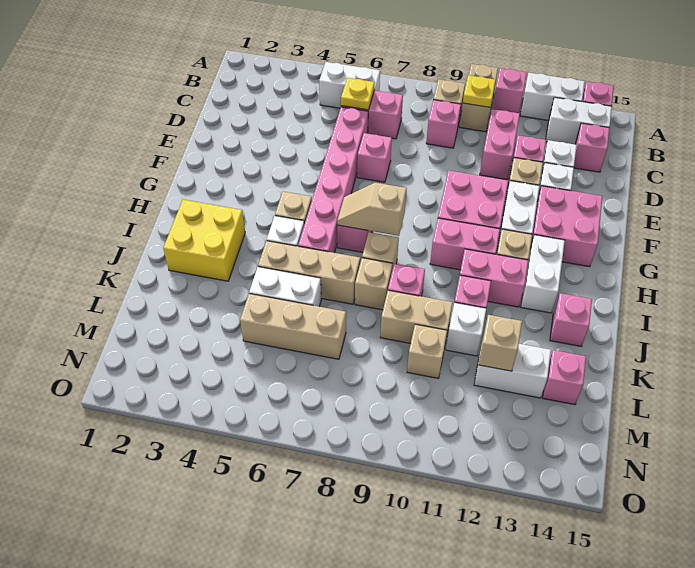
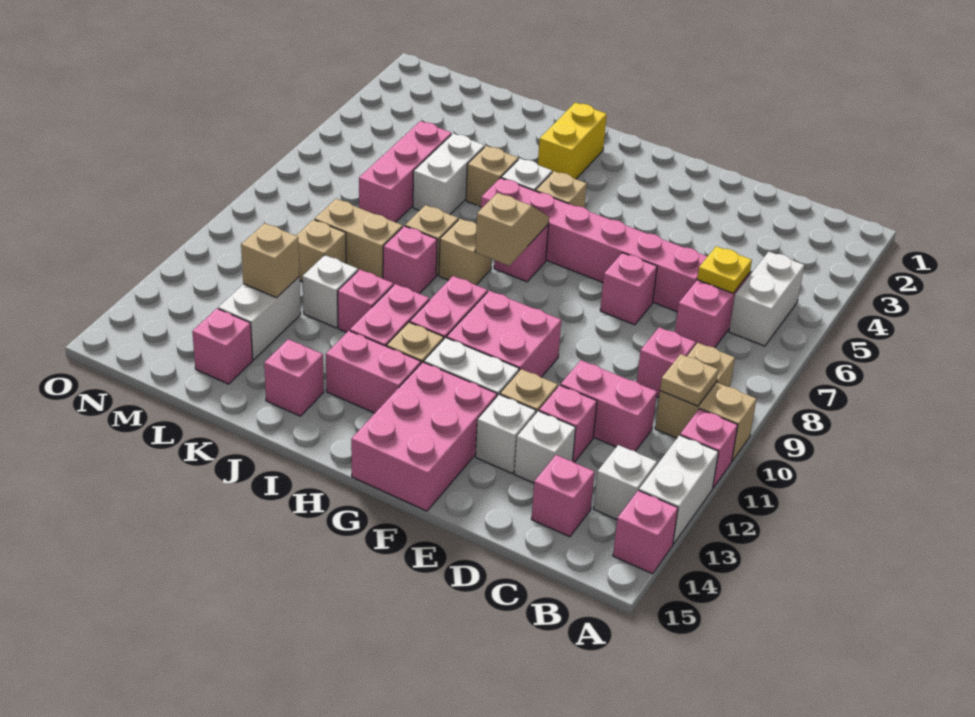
yellow plate B10 level 2 -> tan plate B10 level 2
white brick B13:B14 level 1 -> white brick B13 level 1
pink brick F13:G14 level 1 -> pink brick F13:G15 level 1
white brick H13:I13 level 1 -> pink brick H13:I13 level 1
yellow brick I2:J3 level 1 -> yellow brick I2:I3 level 1
tan brick J5:J7 level 1 -> tan brick J5 level 1
tan brick K9:K10 level 1 -> tan brick K9:L9 level 1
tan brick L5:L7 level 1 -> pink brick L5:L7 level 1

